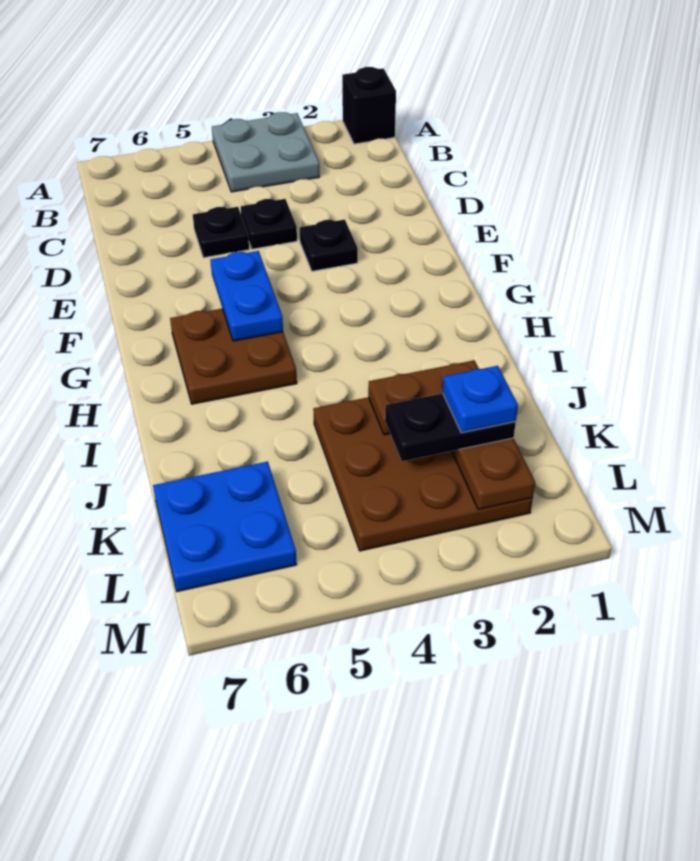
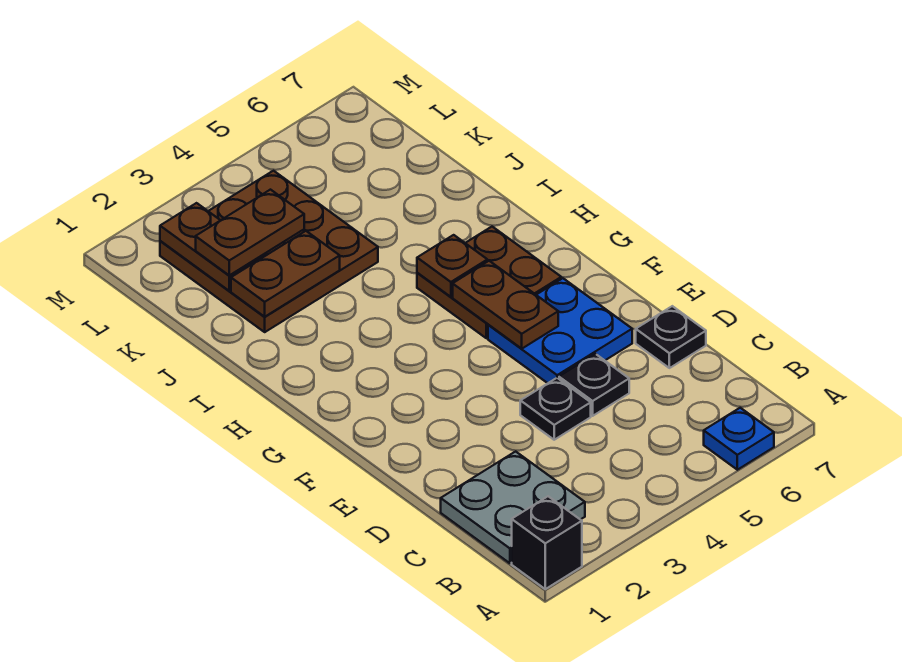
grey plate A3:B4 level 1 -> grey plate B1:C2 level 1
black plate E3 level 1 -> black plate D7 level 1
blue plate F5:G5 level 2 -> brown plate F5:G5 level 2
none -> brown plate H5 level 2
black plate K2:K3 level 3 -> brown plate K2:K3 level 3
blue plate K2 level 4 -> blue plate A6 level 1
blue plate K6:L7 level 1 -> blue plate E5:F6 level 1

